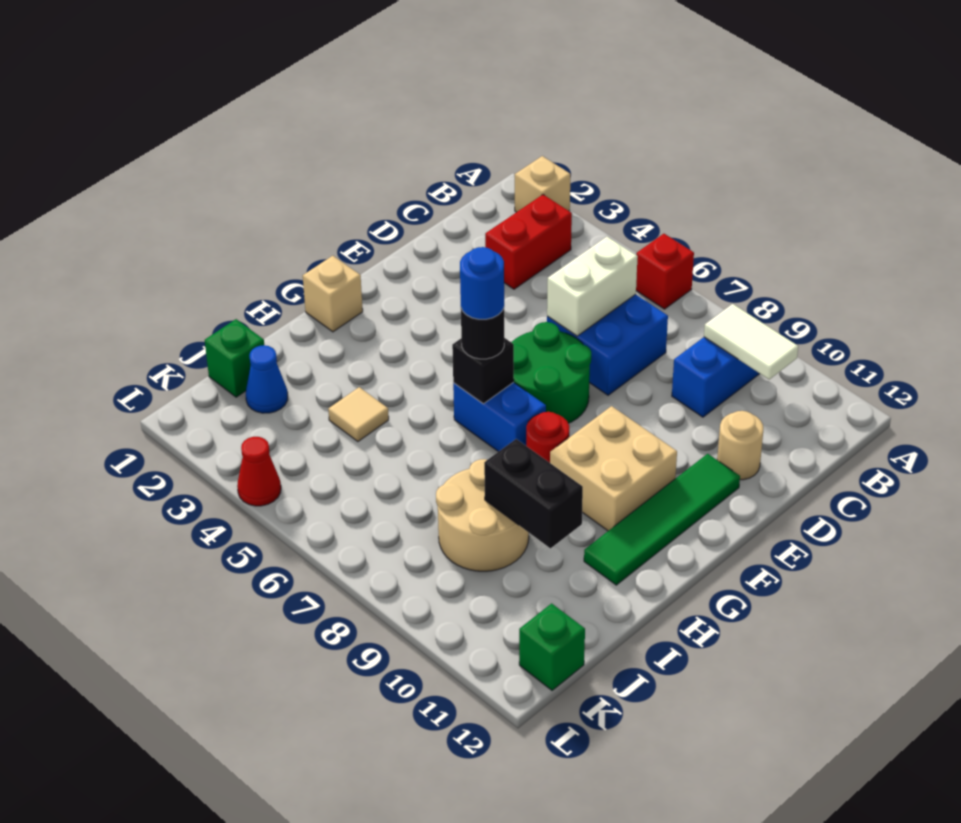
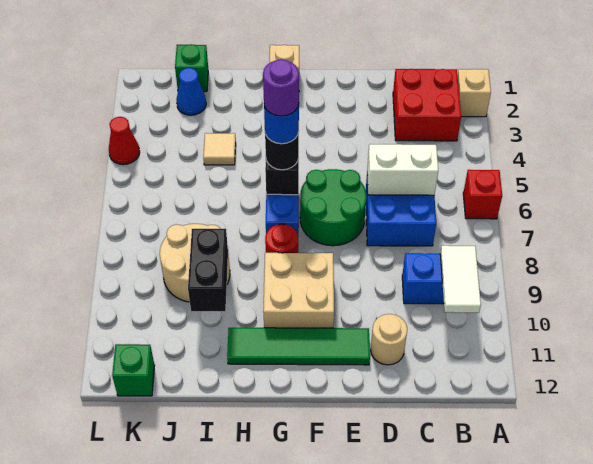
red brick B3:C3 level 1 -> red brick B2:C3 level 1
none -> purple round brick G6 level 5

